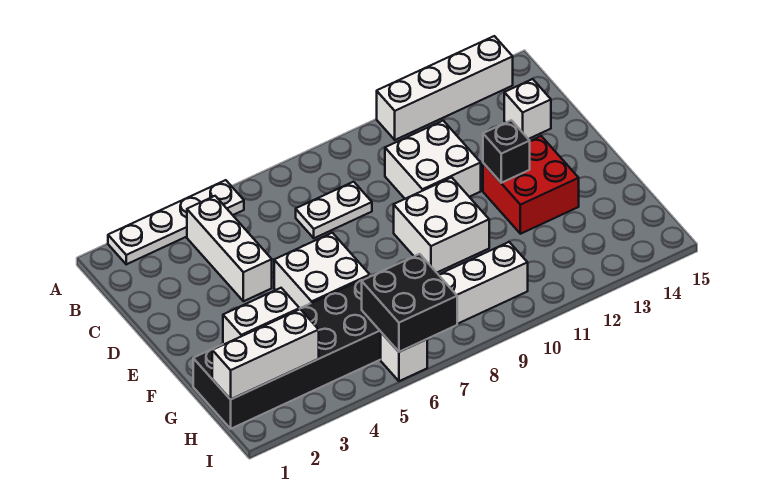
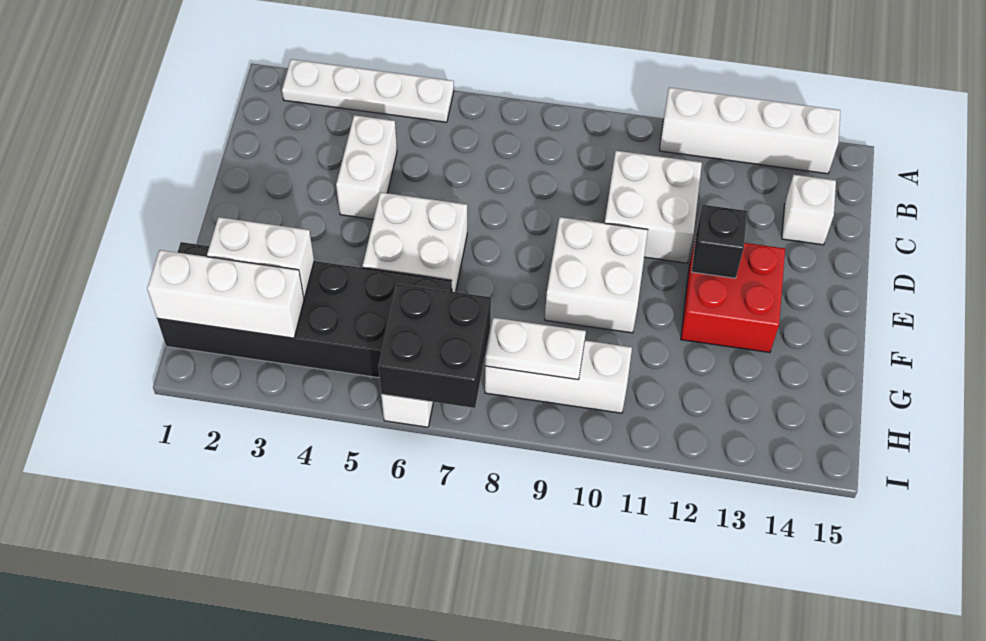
white brick B4:D4 level 1 -> white brick C4:D4 level 1
white plate C7:C8 level 1 -> white plate H8:H9 level 2

